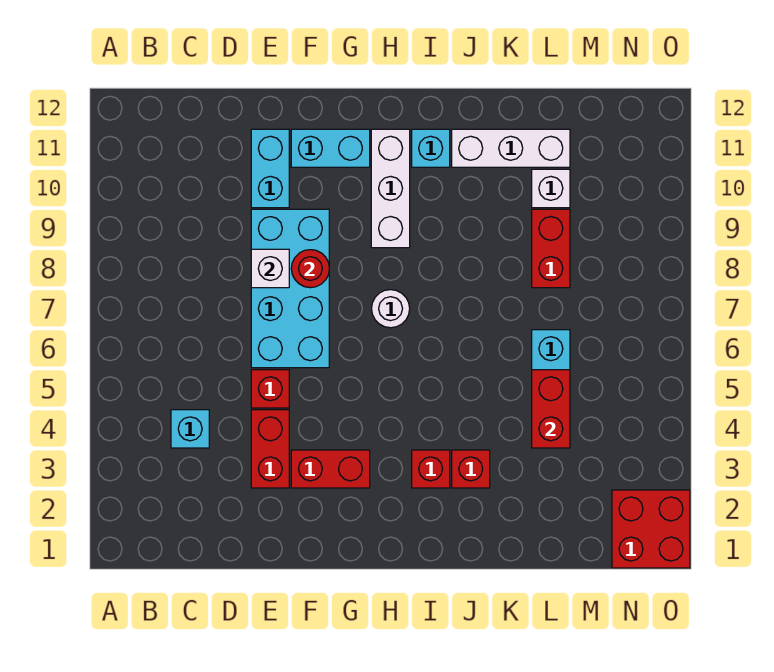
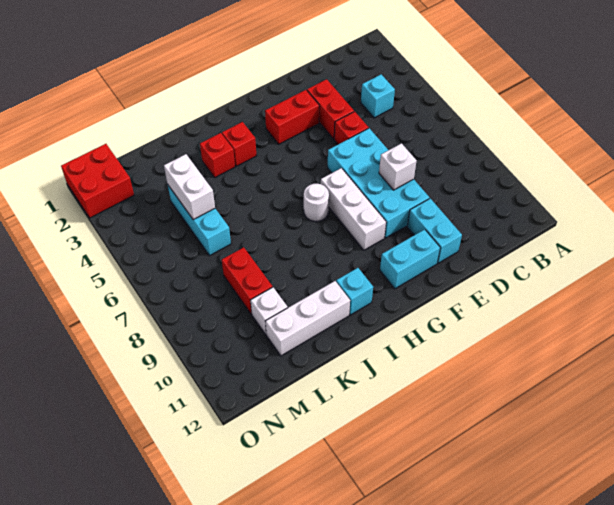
red round brick F8 level 2 -> none
white brick H9:H11 level 1 -> white brick G7:G9 level 1
red brick L4:L5 level 2 -> white brick L4:L5 level 2

